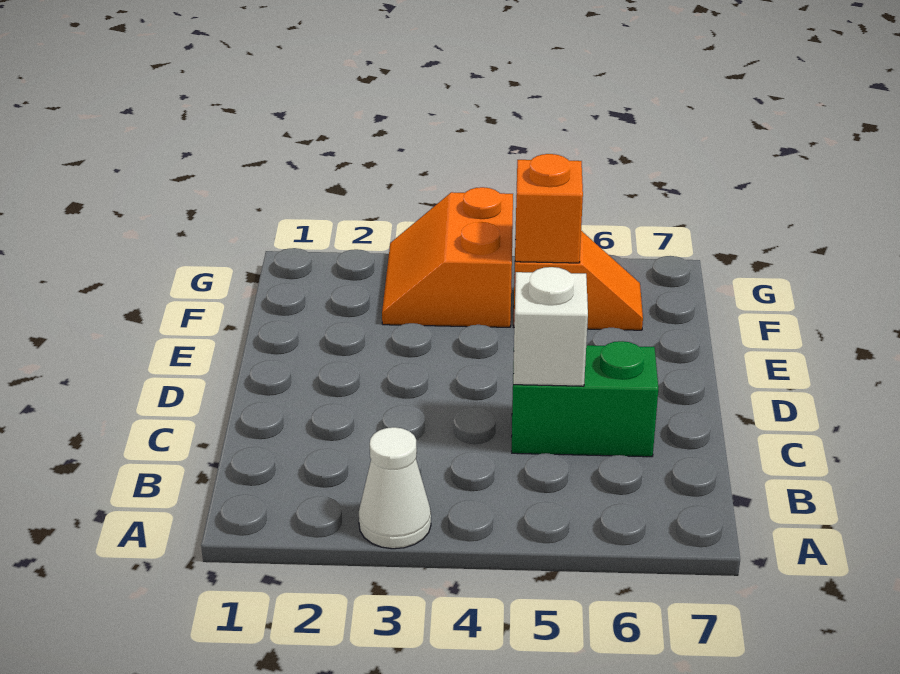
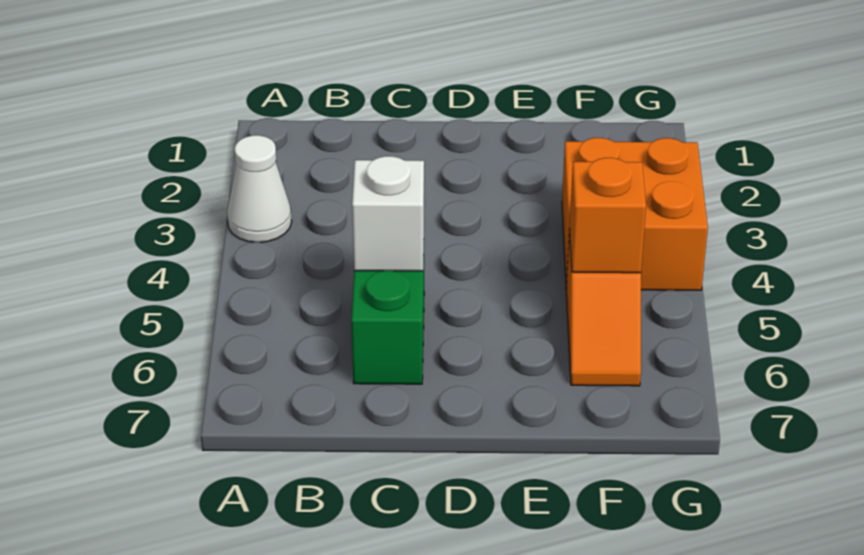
orange slope F3:G4 level 1 top 4 -> orange brick F3:G4 level 1

